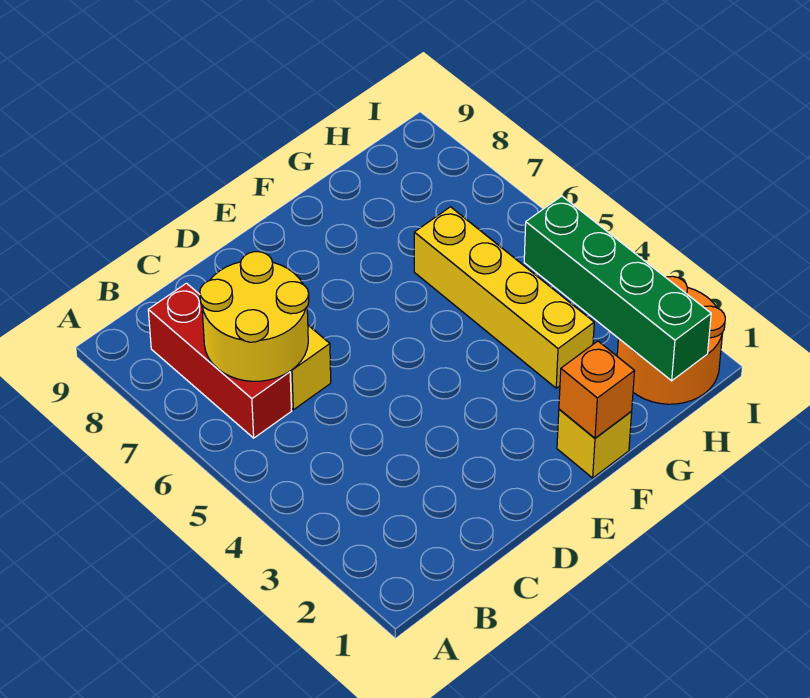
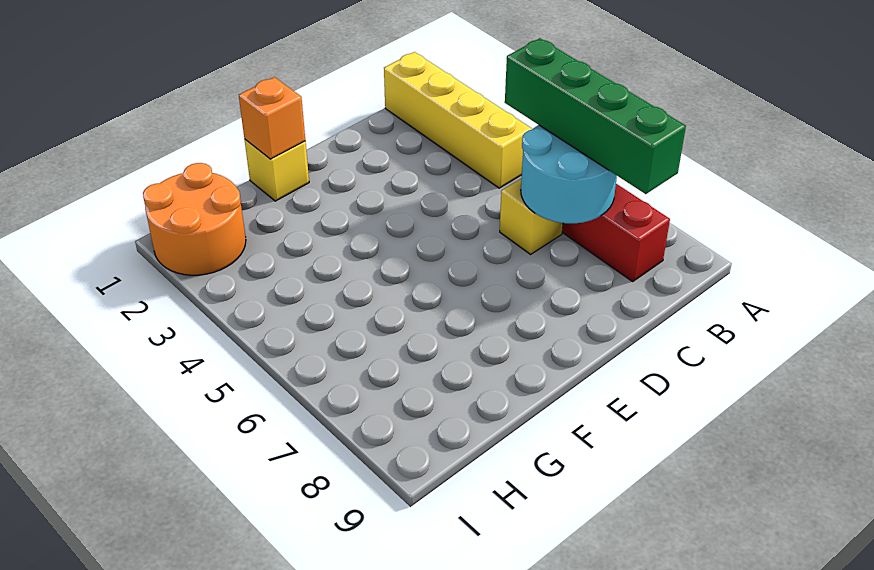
yellow round brick B6:C7 level 2 -> cyan round brick B6:C7 level 2
yellow brick G3:G6 level 1 -> yellow brick B1:B4 level 1
green brick H1:H4 level 2 -> green brick B5:B8 level 3

